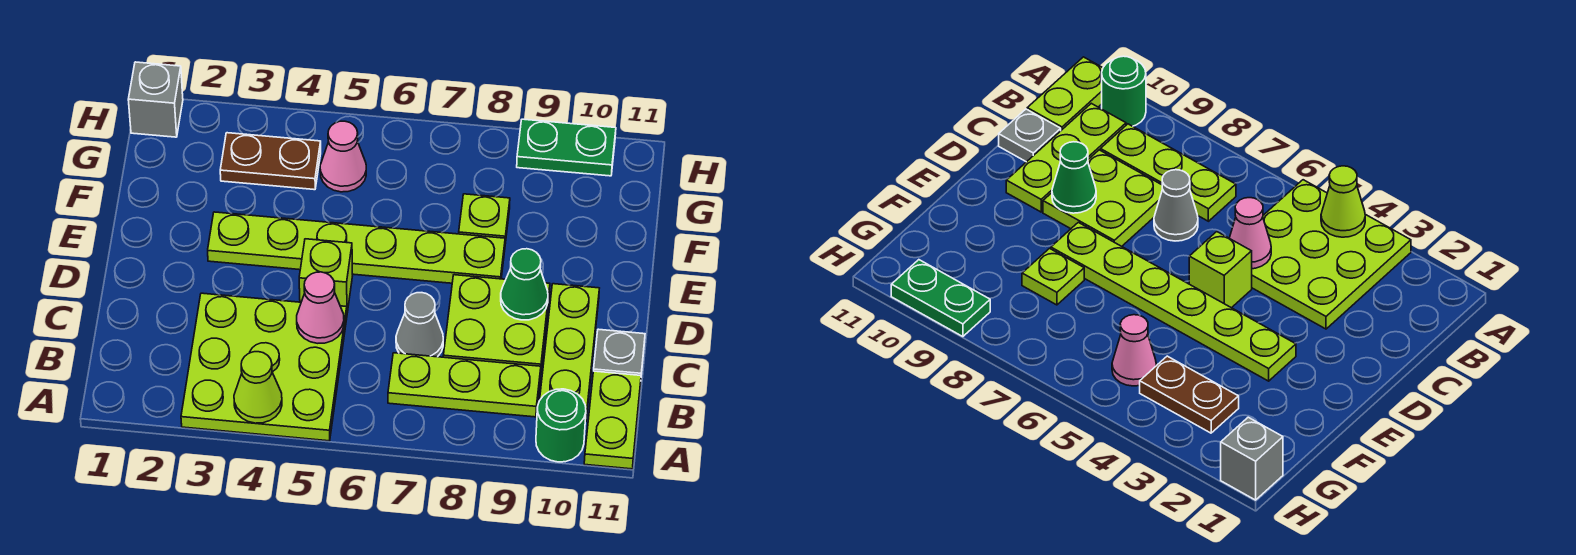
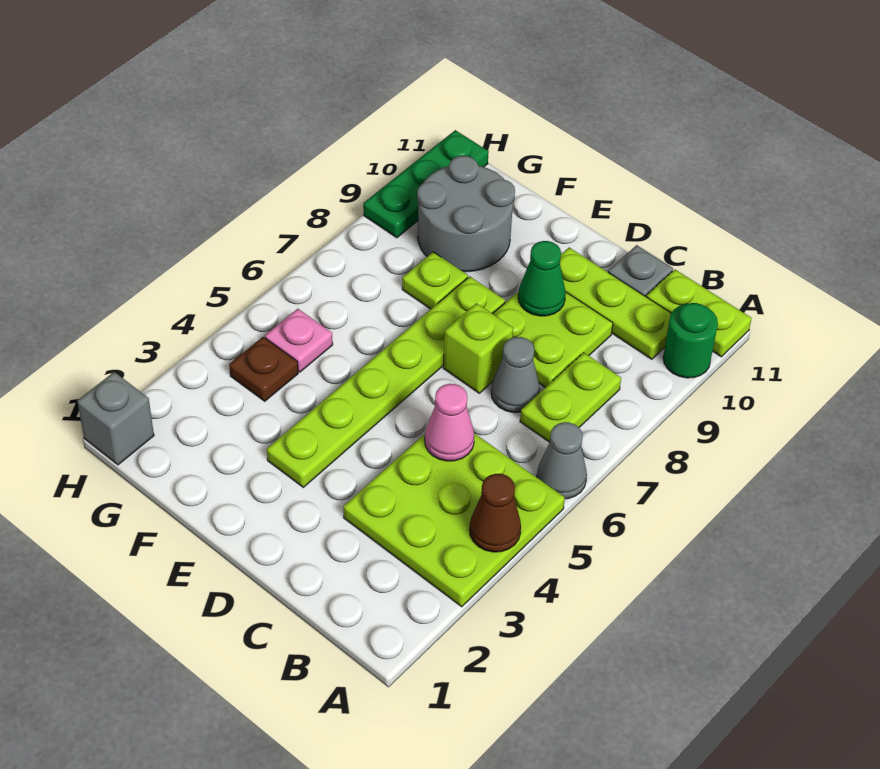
lime cone A4 level 2 -> brown cone A4 level 2
none -> grey cone A6 level 1
lime plate B7:B9 level 1 -> lime plate B7:B8 level 1
lime brick D5 level 1 -> lime brick D7 level 1
none -> grey round brick F9:G10 level 1
brown plate G3:G4 level 1 -> brown plate G4 level 1
pink cone G5 level 1 -> pink plate G5 level 1
green plate H9:H10 level 1 -> green plate H9:H11 level 1

